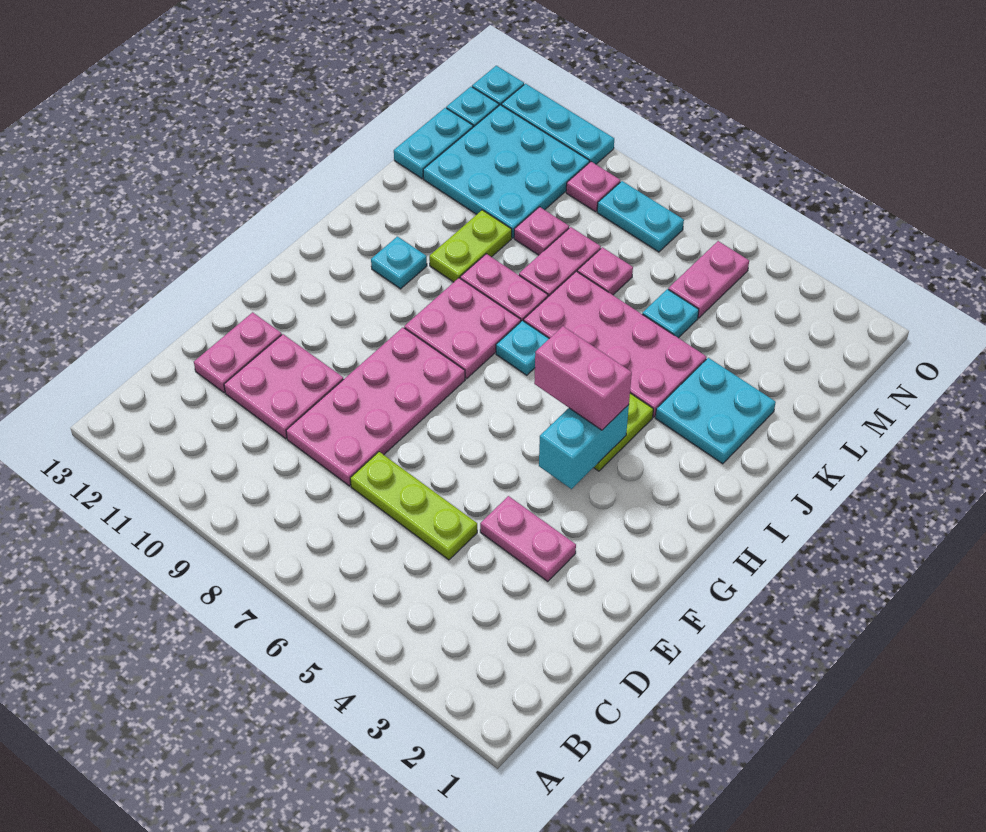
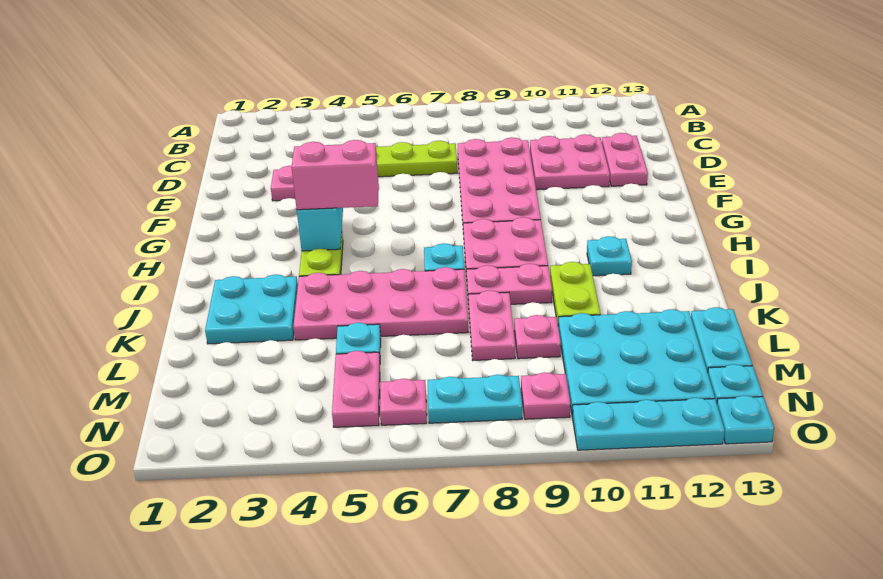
pink plate L7 level 1 -> pink plate N6 level 1

